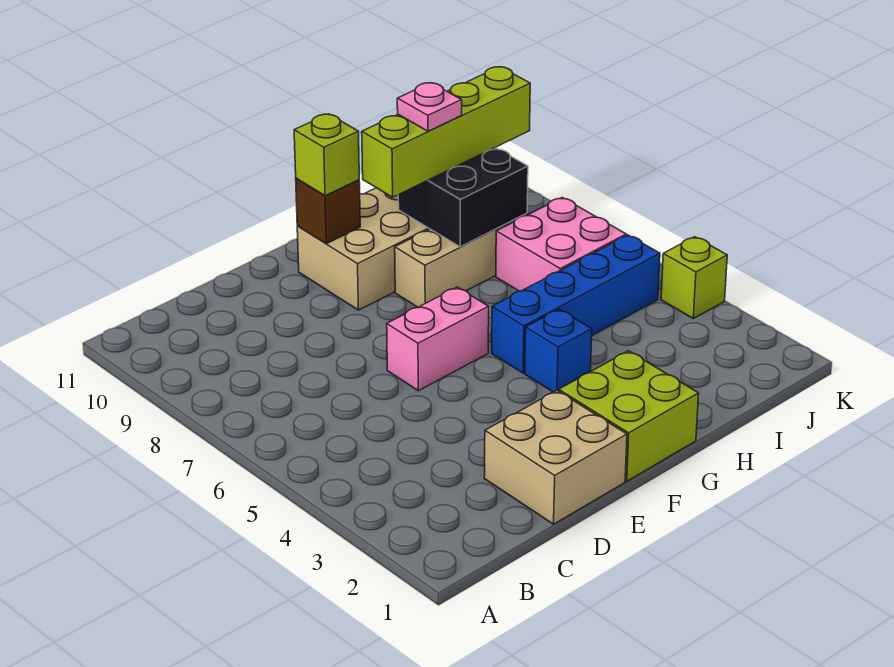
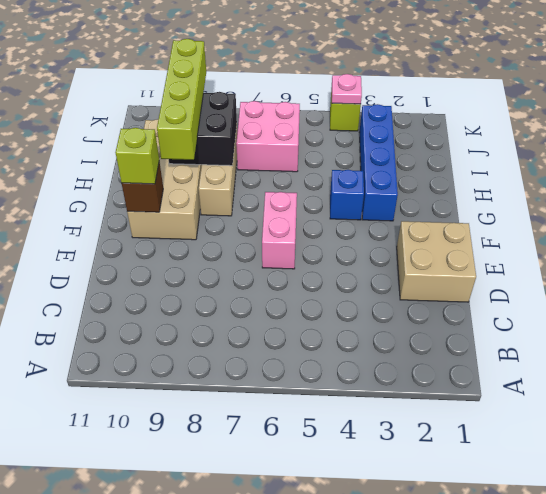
lime brick F1:G2 level 1 -> none
blue brick G5:J5 level 1 -> blue brick G3:J3 level 1
pink plate H9 level 4 -> pink plate K4 level 2

